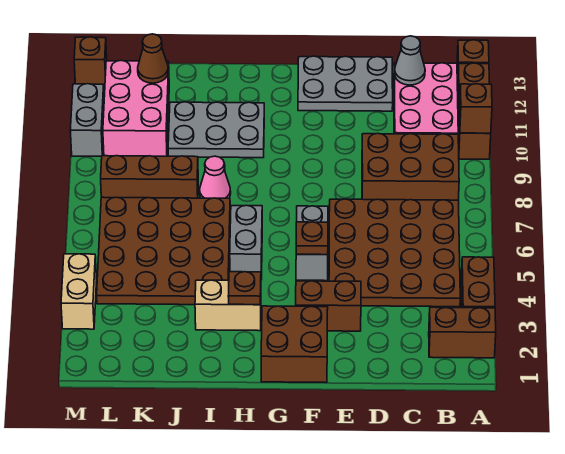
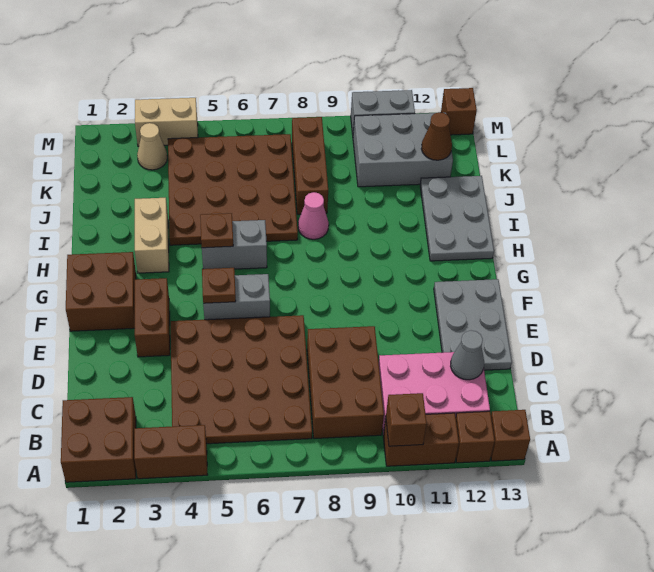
brown brick A2:B2 level 1 -> brown brick A1:B2 level 1
brown plate H3 level 2 -> brown plate H5 level 2
grey plate H10:J11 level 1 -> grey plate H12:J13 level 1
pink brick K10:L12 level 1 -> grey brick K10:L12 level 1
none -> tan cone L3 level 1

